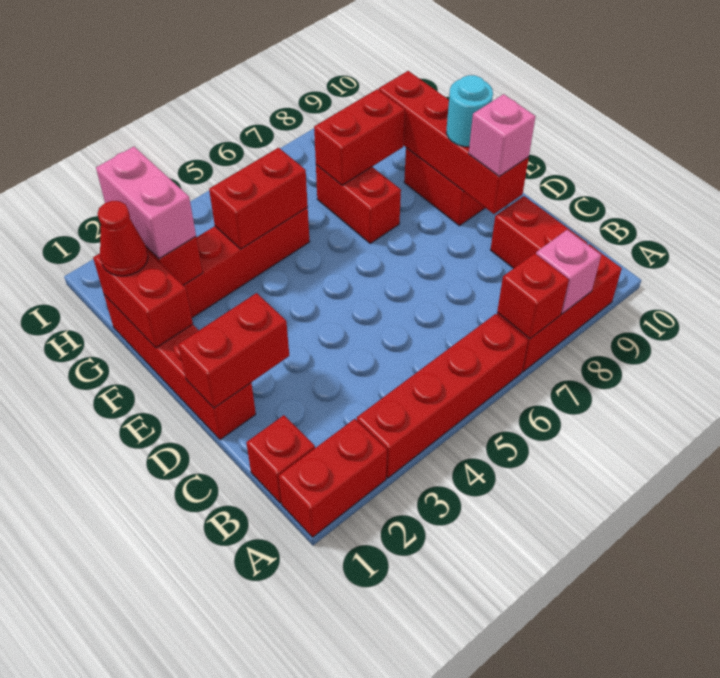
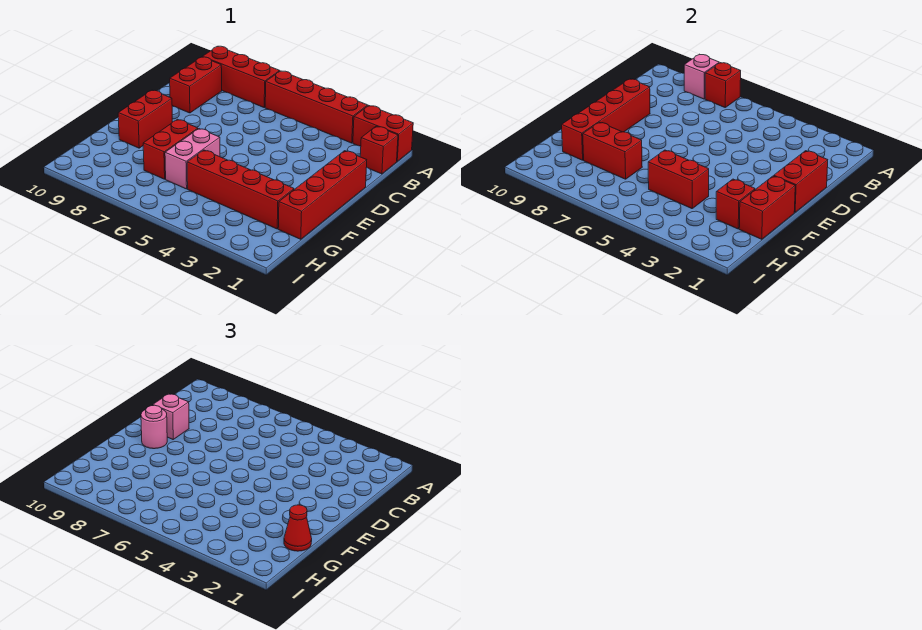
red brick D1:D2 level 2 -> red brick D1:E1 level 2
cyan round brick E9 level 3 -> pink round brick E9 level 3
pink brick G2:H2 level 3 -> pink brick F6:G6 level 1

